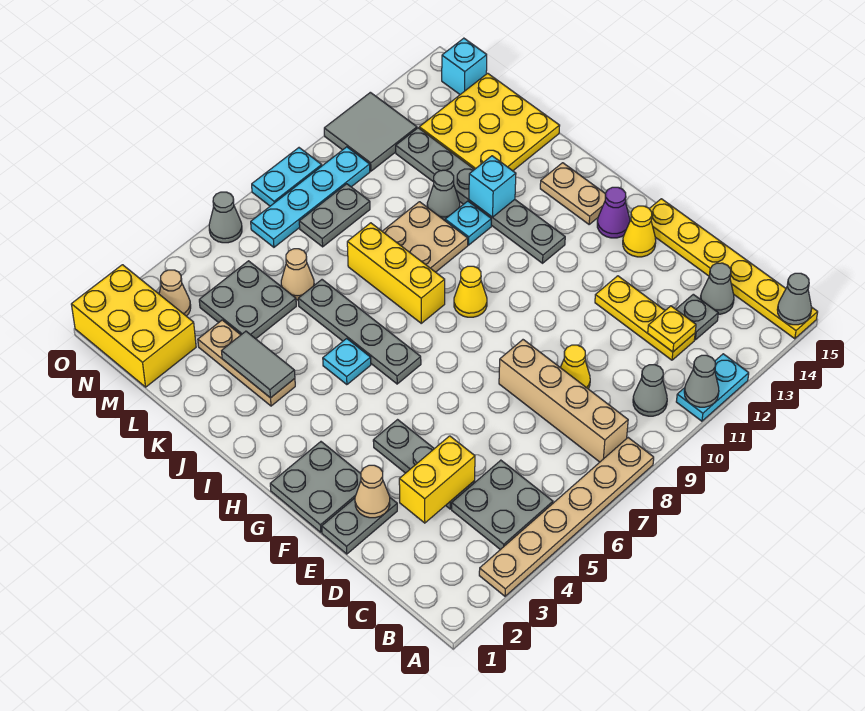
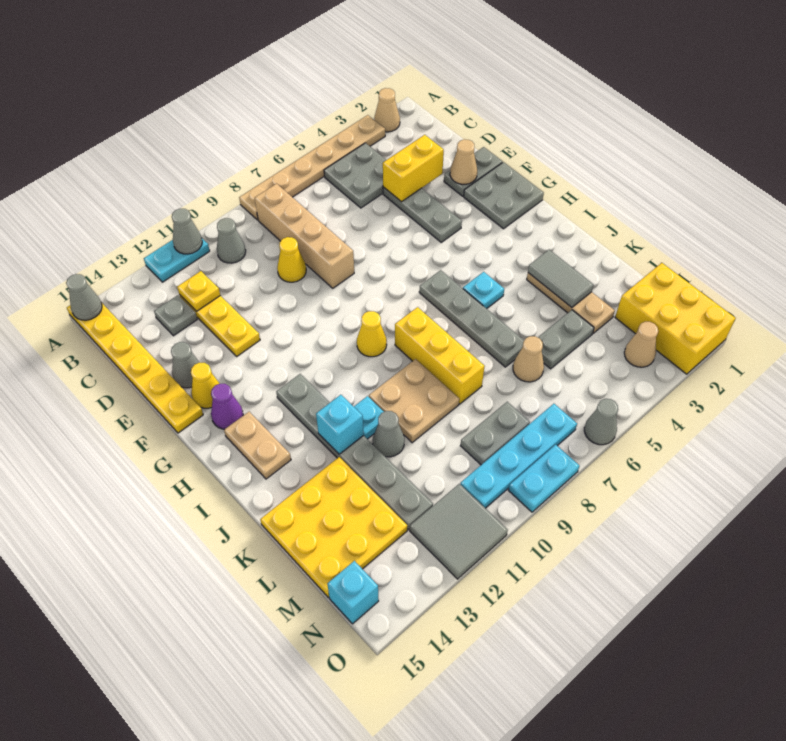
none -> tan cone A2 level 1
grey cone C14 level 1 -> grey cone E14 level 1
grey plate L4:M5 level 1 -> grey plate L4:L5 level 1

